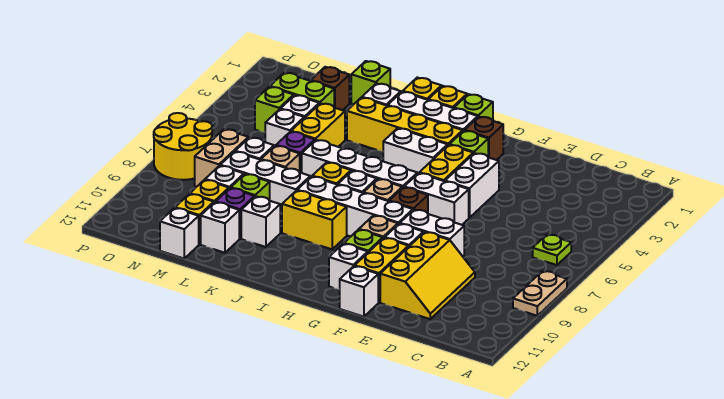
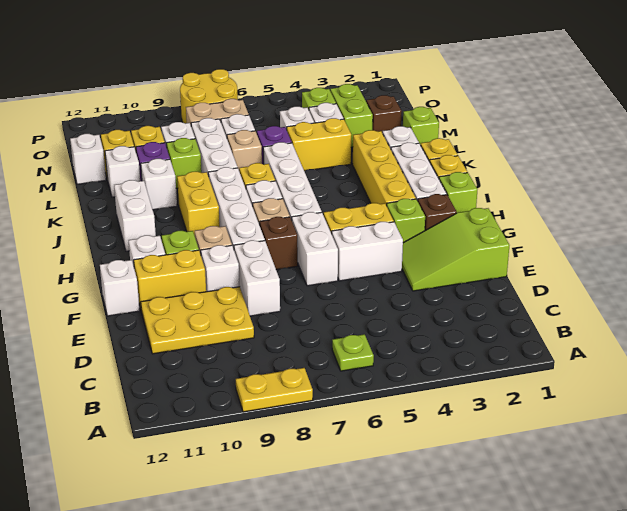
tan plate A8:A9 level 1 -> yellow plate A8:A9 level 1
yellow slope D9:E11 level 1 top E -> yellow plate D9:E11 level 1
none -> lime slope E1:F3 level 1 top 1
white brick H4:I4 level 1 -> white brick I11:J11 level 1

